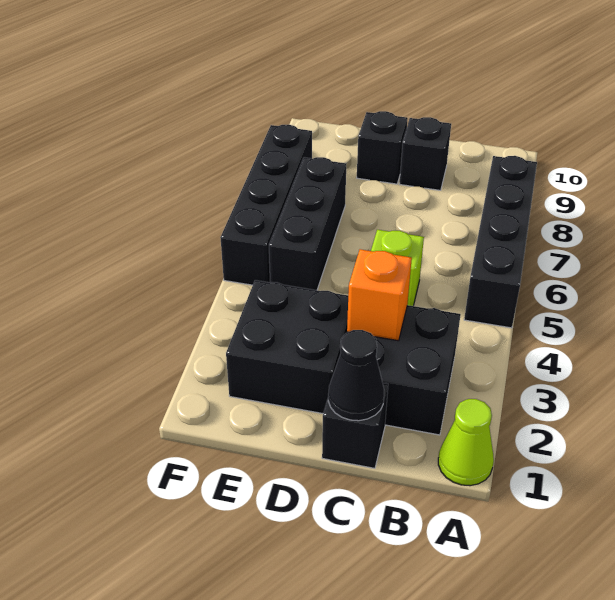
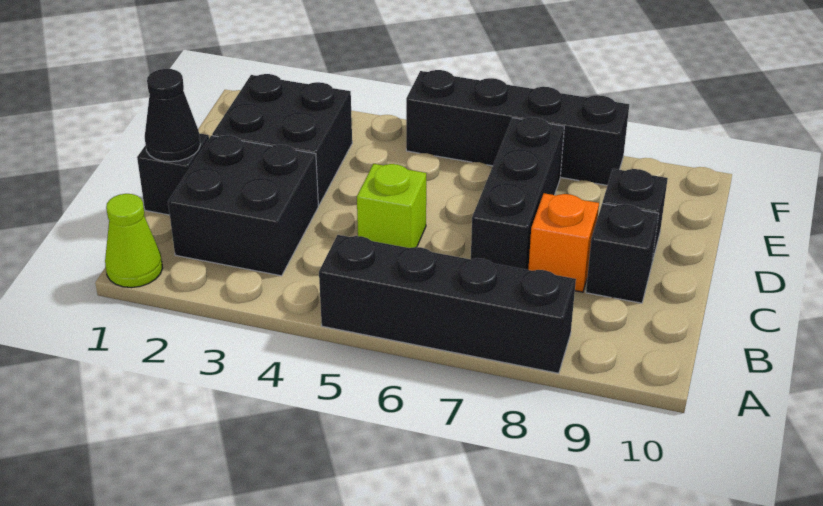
orange brick C3 level 2 -> orange brick C8 level 1
black brick E5:E7 level 1 -> black brick C7:E7 level 1

